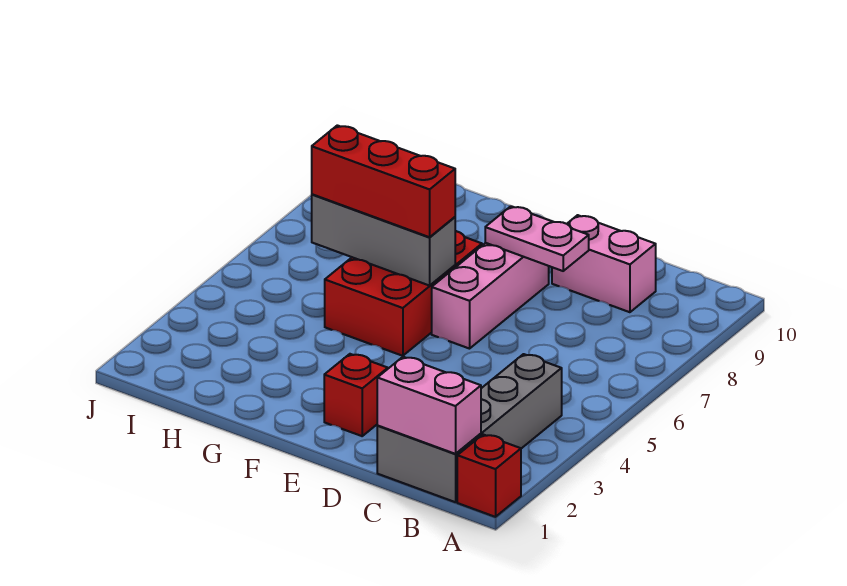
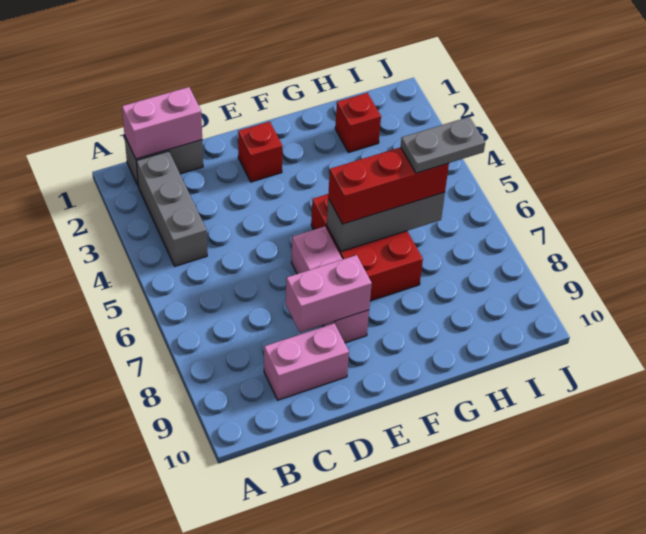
red brick A1 level 1 -> red brick H2 level 1
pink plate D8:E8 level 2 -> pink brick D8:E8 level 2
none -> grey plate H6:I6 level 4

